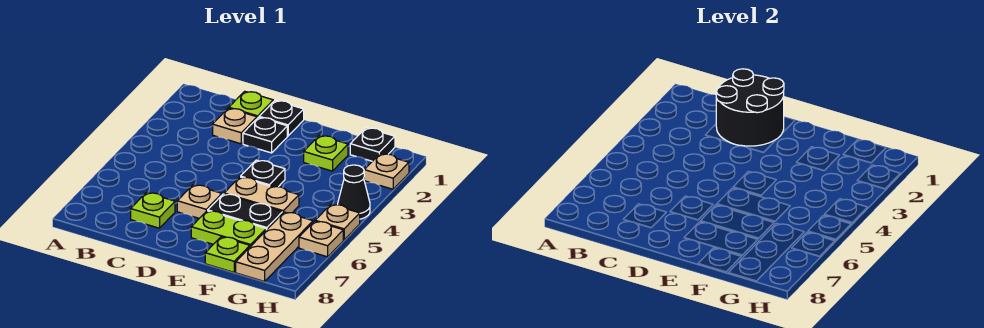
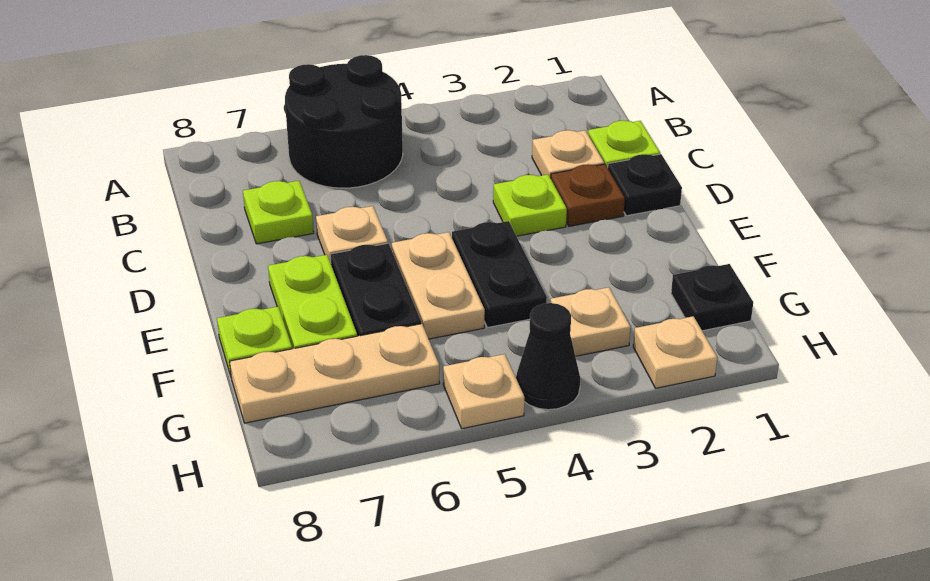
black round brick C1:D2 level 2 -> black round brick A5:B6 level 1
black plate D2 level 1 -> brown plate D2 level 1
black plate E4 level 1 -> black plate E4:F4 level 1
lime plate F2 level 1 -> lime plate D3 level 1
tan plate H6 level 1 -> tan plate G3 level 1

